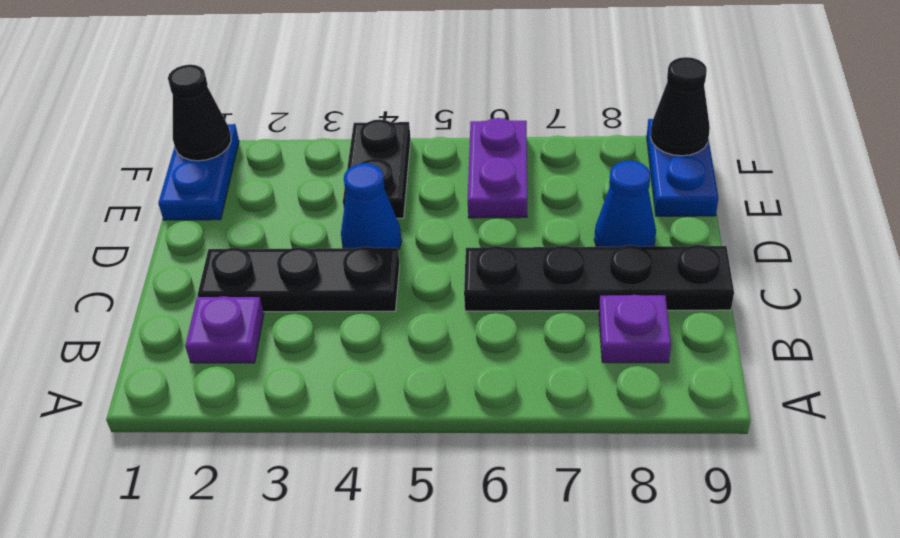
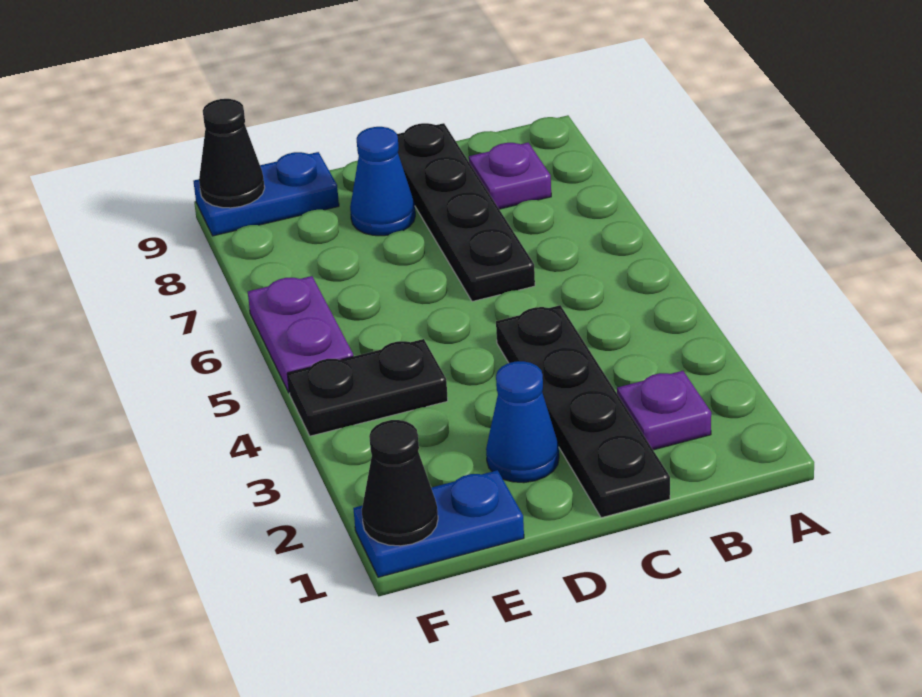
black plate C2:C4 level 1 -> black plate C1:C4 level 1
blue cone D4 level 1 -> blue cone D2 level 1
purple plate E6:F6 level 1 -> purple plate F5:F6 level 1

